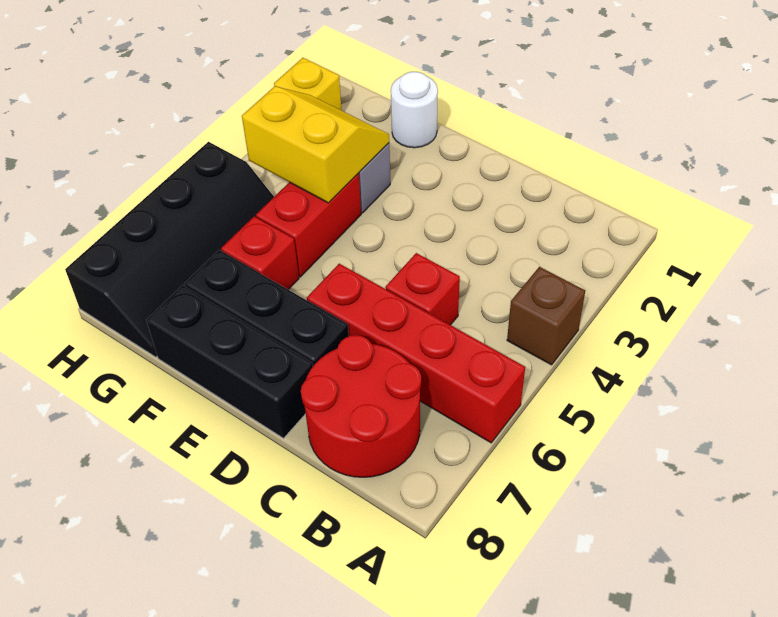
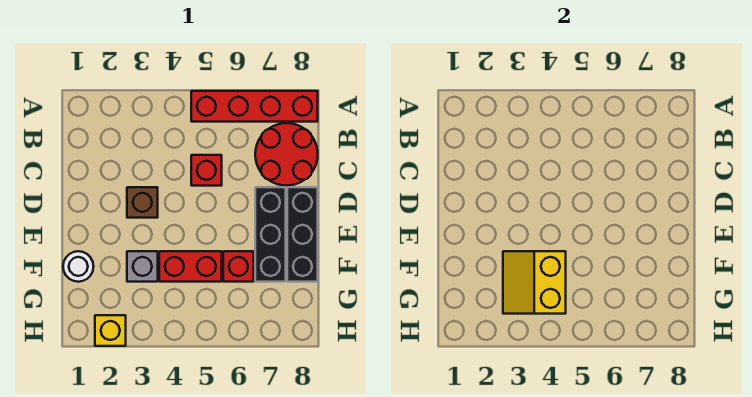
brown brick A4 level 1 -> brown brick D3 level 1
red brick A6:D6 level 1 -> red brick A5:A8 level 1
black slope G5:H8 level 1 top H -> none

